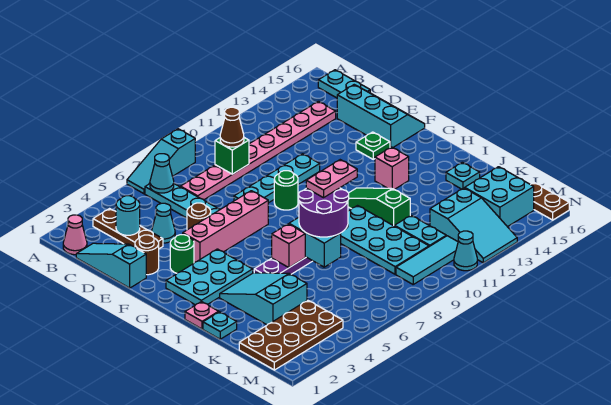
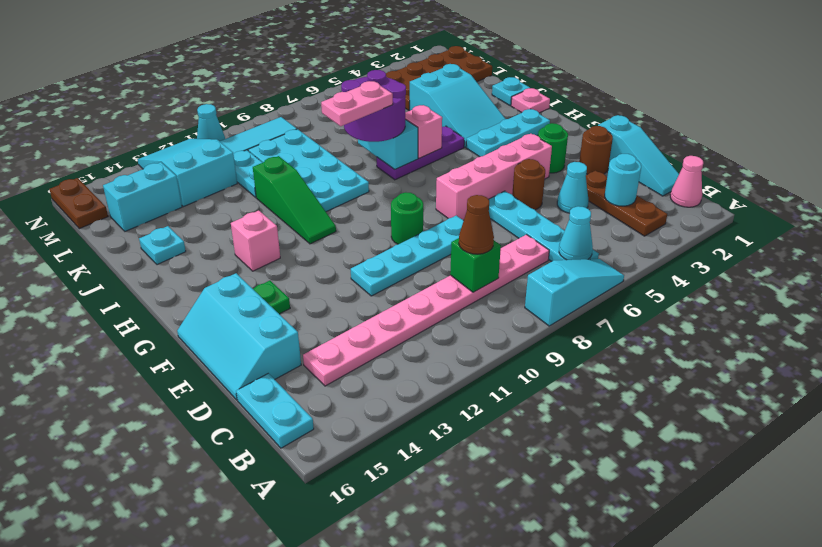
cyan plate G2:H4 level 1 -> cyan plate H2:H4 level 1
cyan brick L14:M15 level 1 -> cyan brick L14:L15 level 1

